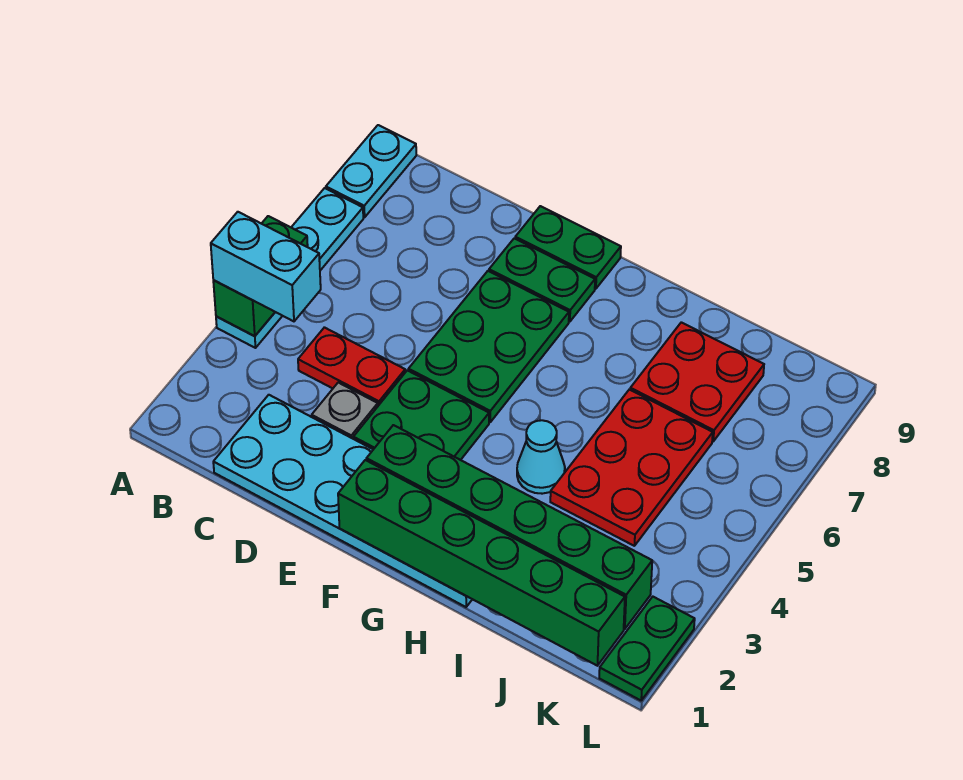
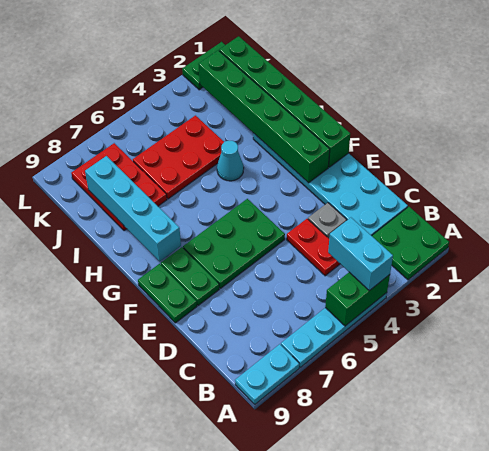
green plate E3:F4 level 1 -> green plate A1:B2 level 1
none -> cyan brick G8:J8 level 2
red plate I7:J8 level 1 -> red plate I7:K8 level 1

